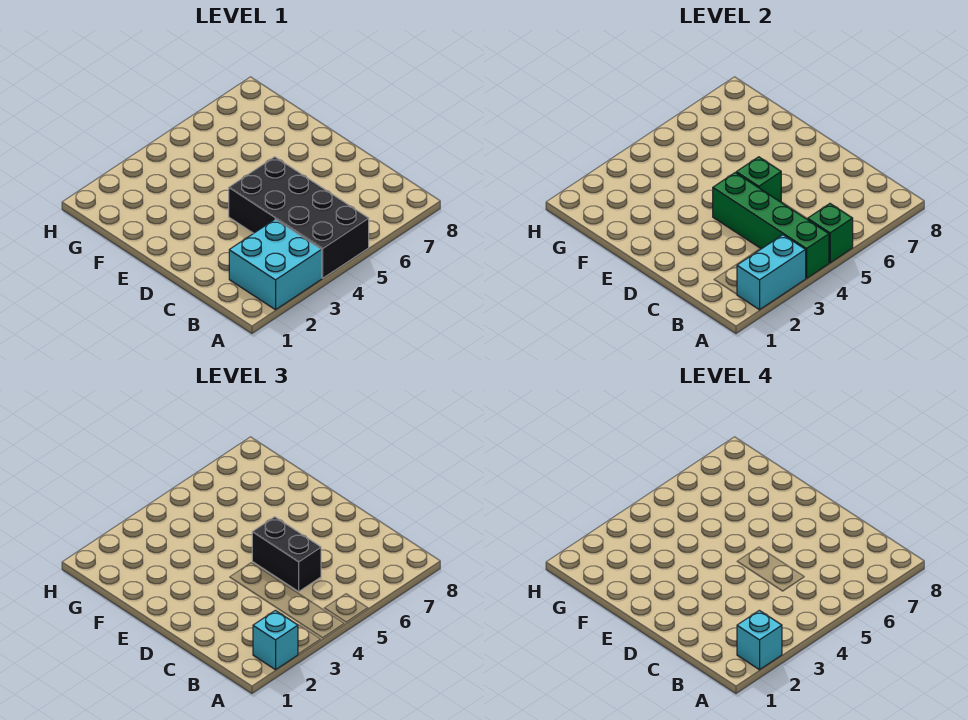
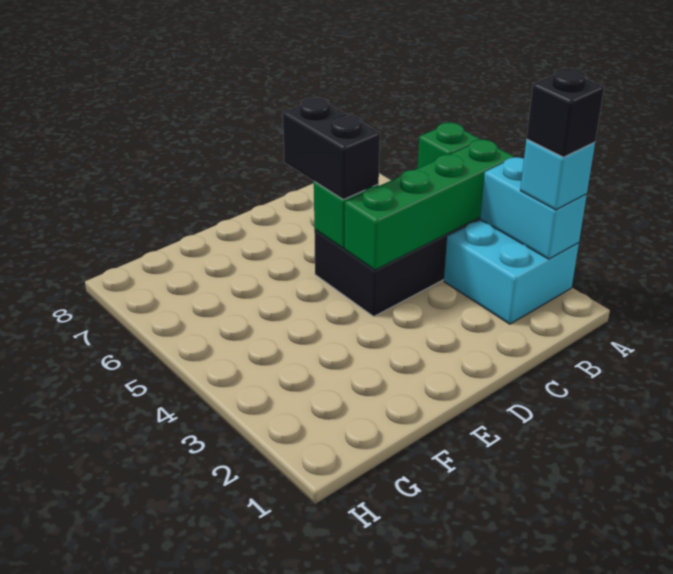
cyan brick A2 level 4 -> black brick A2 level 4
black brick C5:D5 level 3 -> black brick D5:D6 level 3

